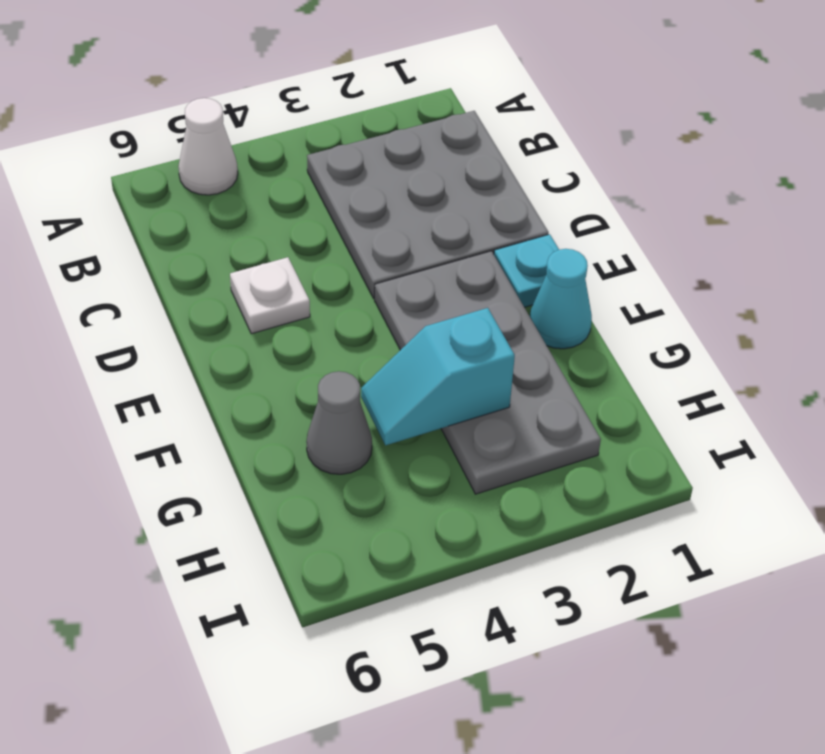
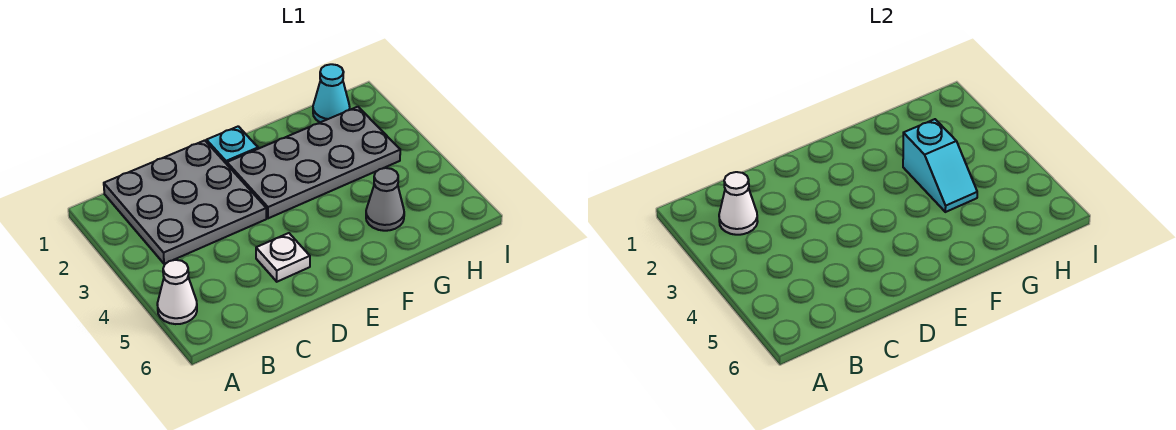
none -> white cone B2 level 2
cyan cone F1 level 1 -> cyan cone H1 level 1

